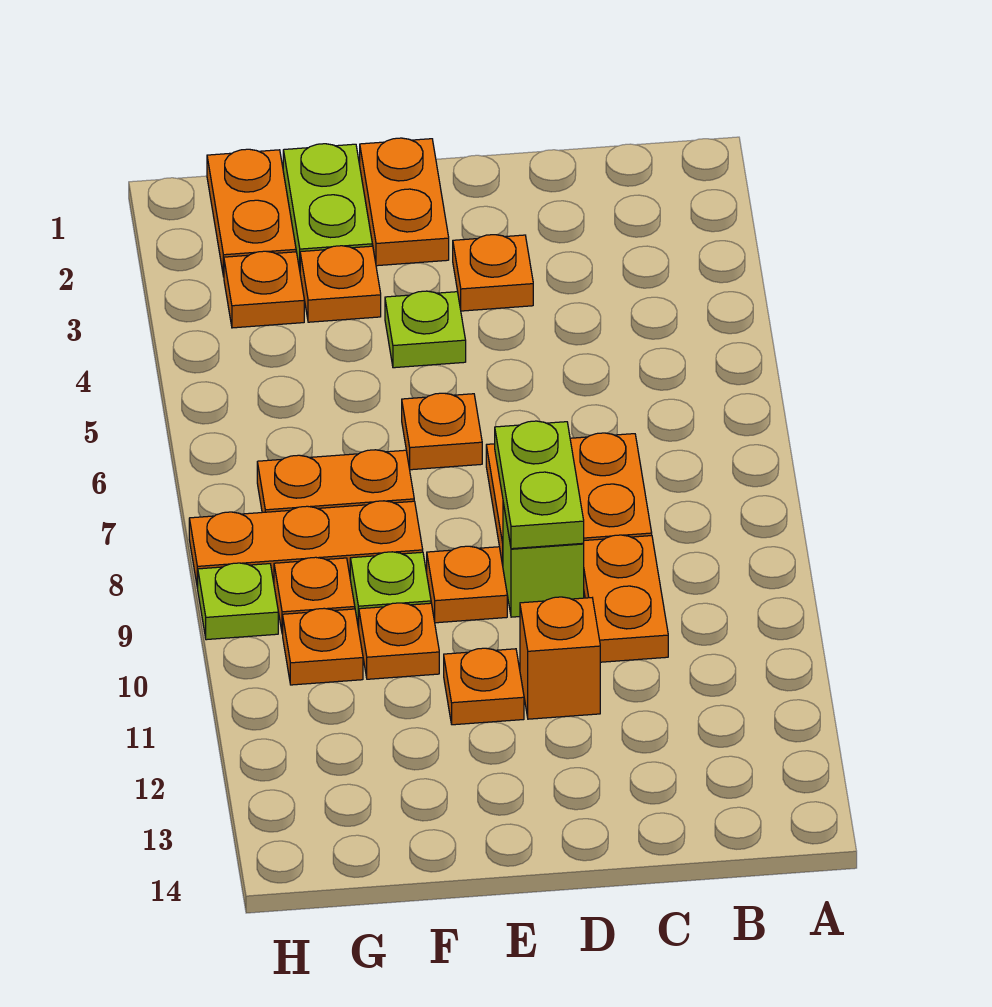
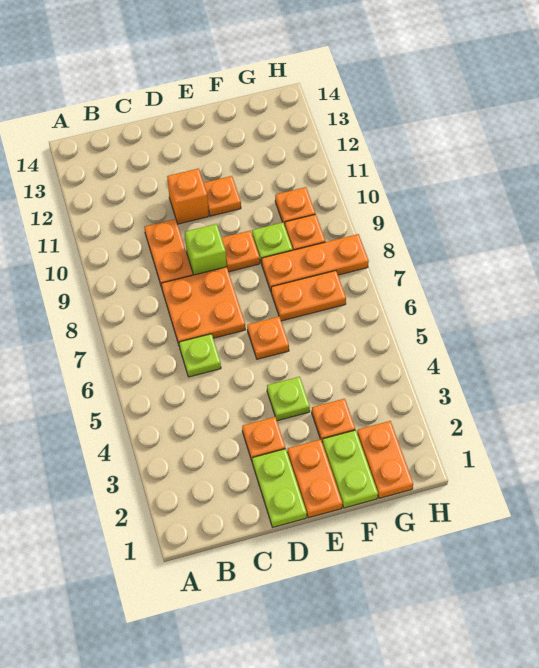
lime plate D8:D9 level 2 -> lime plate D1:D2 level 1
orange plate F10 level 1 -> none
orange plate G3 level 1 -> none
lime plate H9 level 1 -> lime plate C6 level 1

